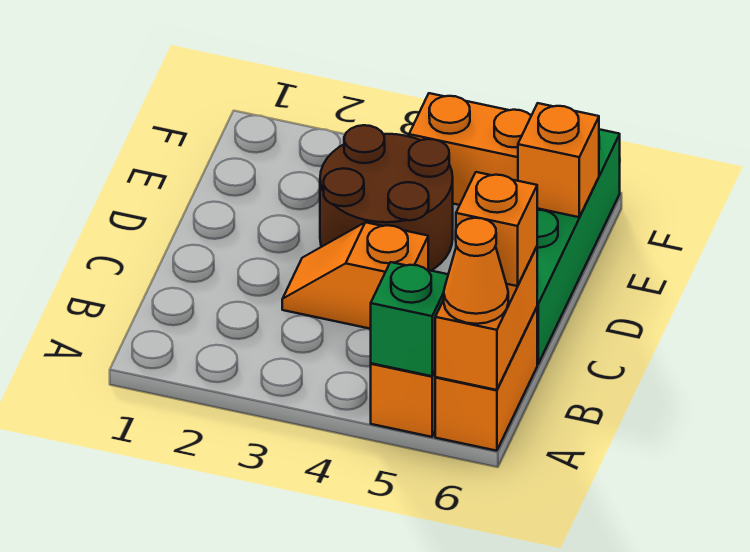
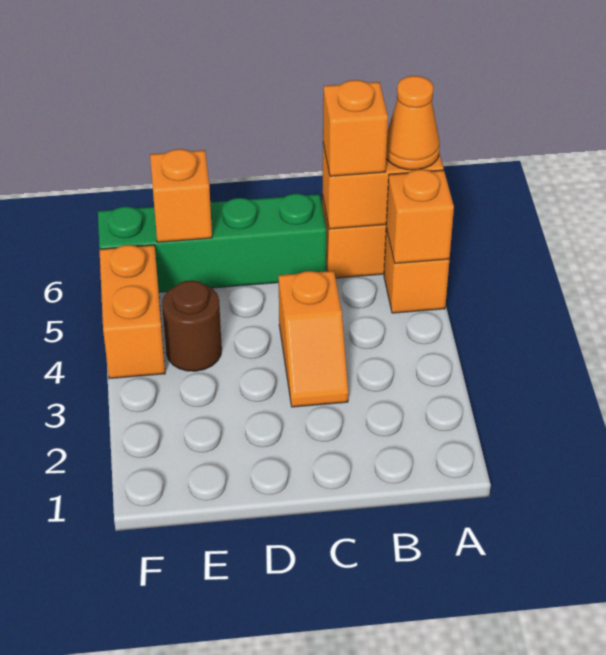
green brick A5 level 2 -> orange brick A5 level 2
brown round brick D3:E4 level 1 -> brown round brick E4 level 1

